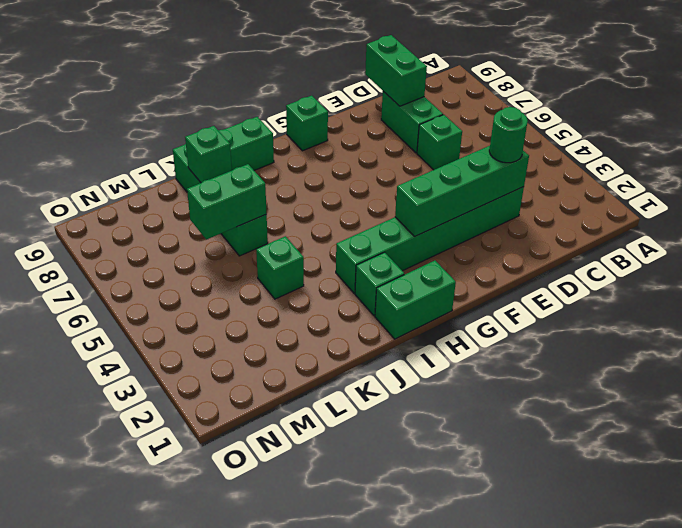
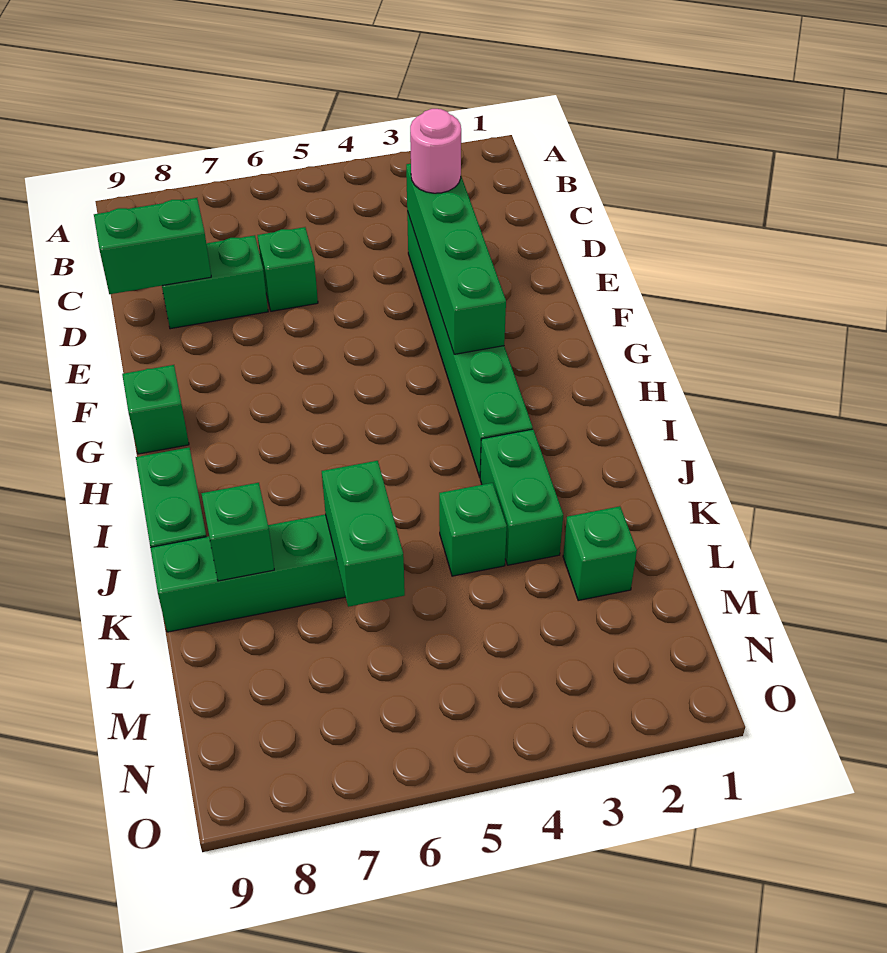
green round brick D3 level 3 -> pink round brick D3 level 3
green brick H1:I1 level 1 -> green brick J3:K3 level 1
green brick I2 level 1 -> green brick L2 level 1

